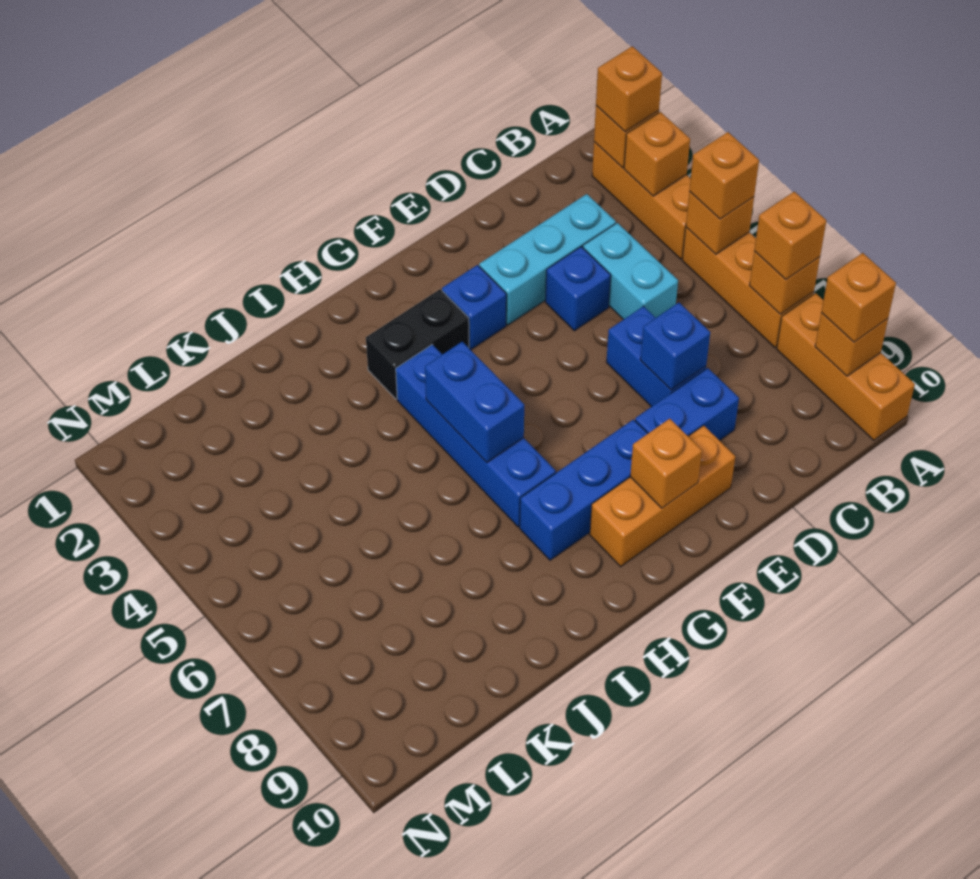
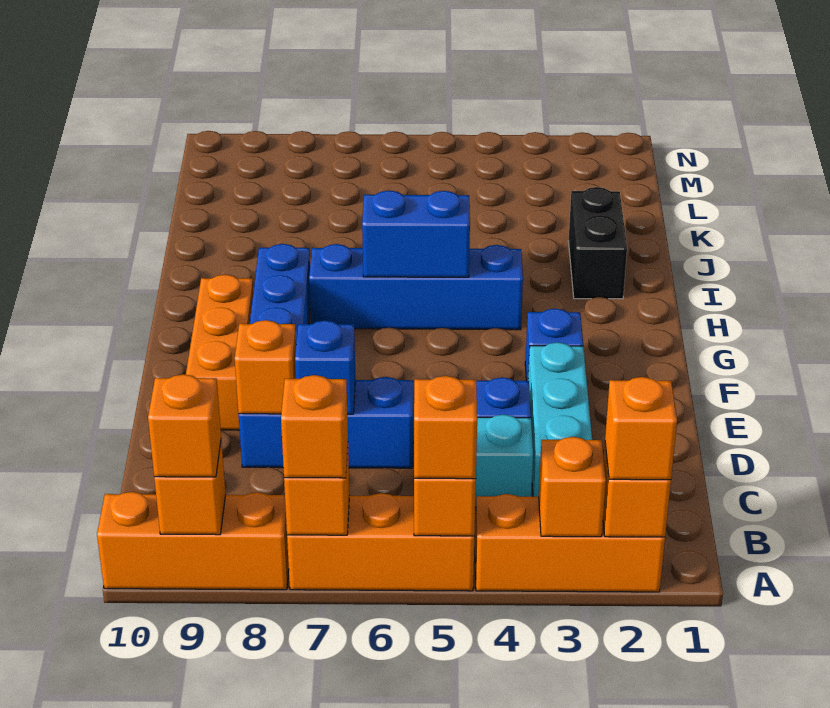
orange brick F9 level 2 -> orange brick D8 level 2
black brick G3:H3 level 1 -> black brick I2:J2 level 1

